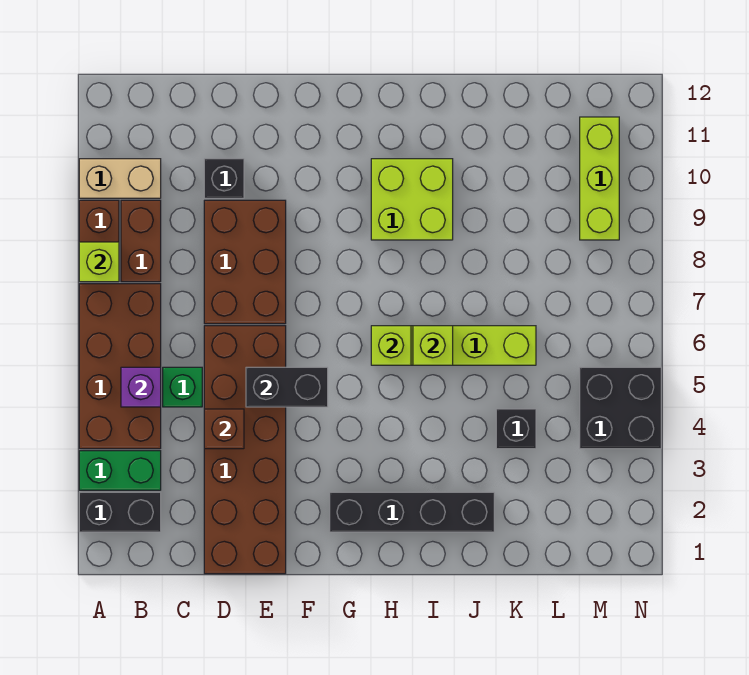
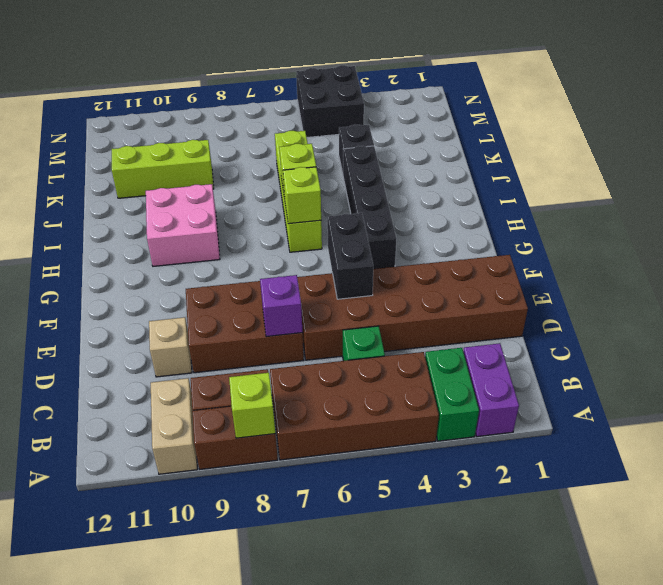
black brick A2:B2 level 1 -> purple brick A2:B2 level 1
purple brick B5 level 2 -> purple brick D7 level 2
brown brick D4 level 2 -> none
black brick D10 level 1 -> tan brick D10 level 1
black brick G2:J2 level 1 -> black brick G4:J4 level 1
lime brick H9:I10 level 1 -> pink brick H9:I10 level 1
lime brick M9:M11 level 1 -> lime brick K9:K11 level 1

